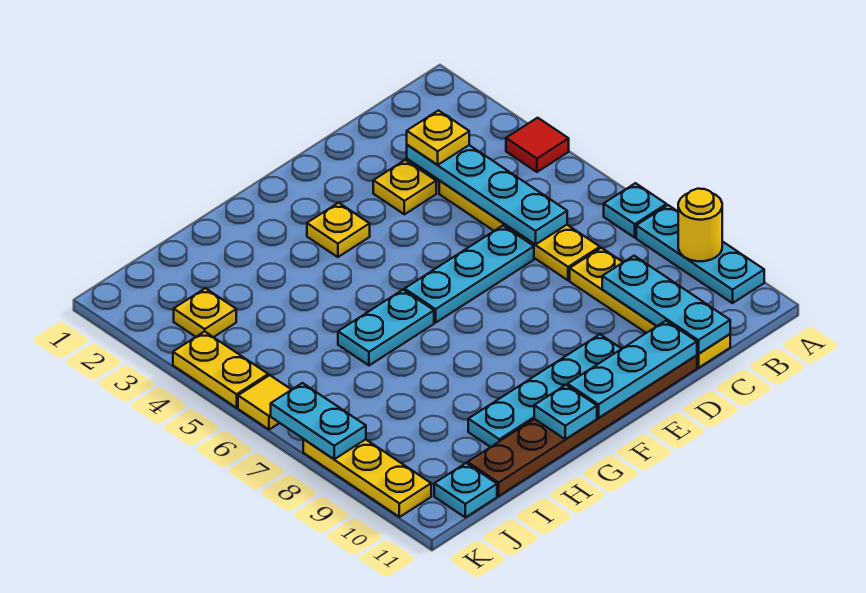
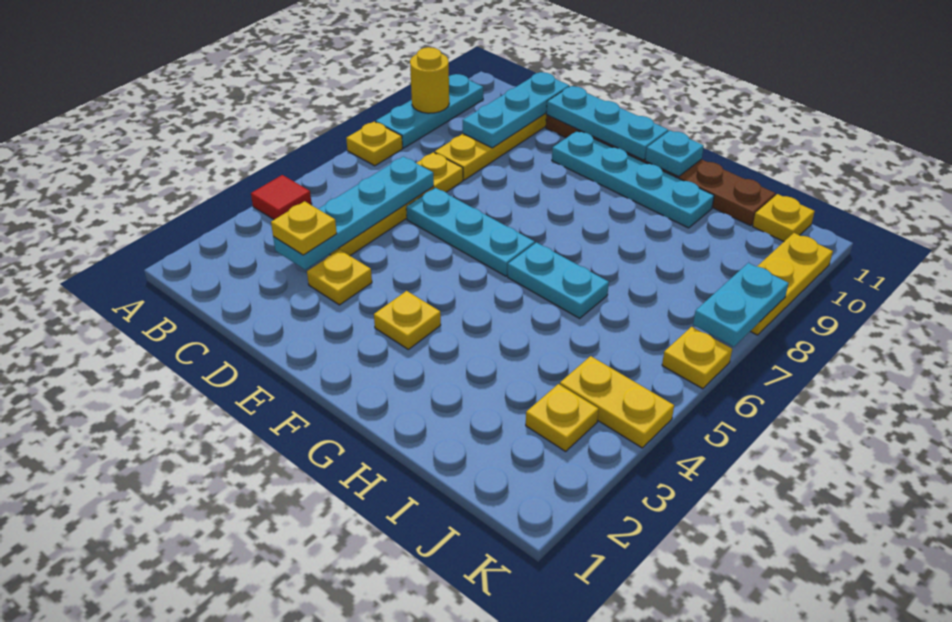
cyan plate A7 level 1 -> yellow plate A7 level 1
cyan plate J11 level 1 -> yellow plate J11 level 1
yellow plate K4:K5 level 1 -> yellow plate J4:K4 level 1
yellow tile K6 level 1 -> yellow plate K6 level 1

